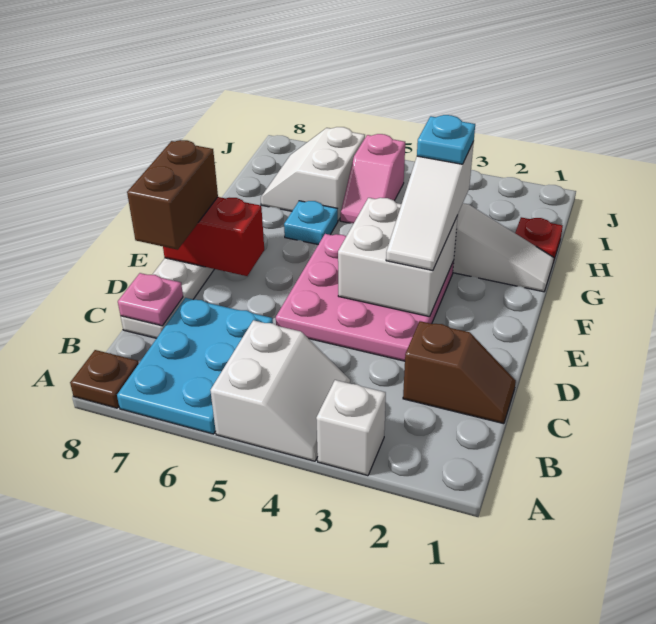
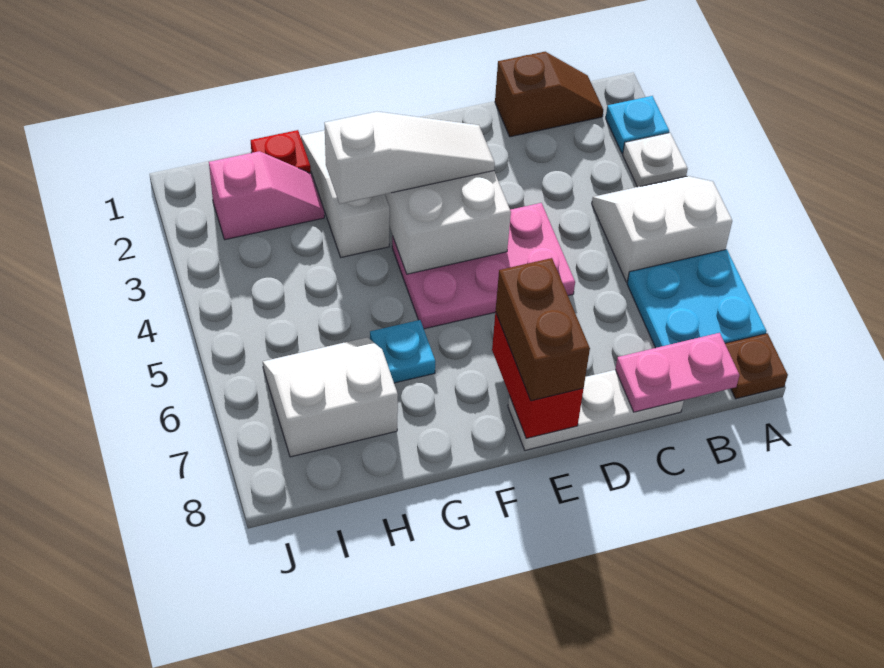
white brick A3 level 1 -> white plate A3 level 1
cyan plate A6:C7 level 1 -> cyan plate A6:B7 level 1
brown slope C1:C2 level 1 top 2 -> brown slope B1:C1 level 1 top C
pink plate C8 level 2 -> pink plate B8:C8 level 2
pink plate D3:F5 level 1 -> pink plate D4:F5 level 1
brown brick D8:E8 level 3 -> brown brick E7:E8 level 3
cyan plate G3 level 4 -> cyan plate A2 level 1
pink slope H5:I5 level 1 top I -> pink slope H2:I2 level 1 top I
white slope H6:I7 level 1 top 6 -> white slope H6:I7 level 1 top 7

